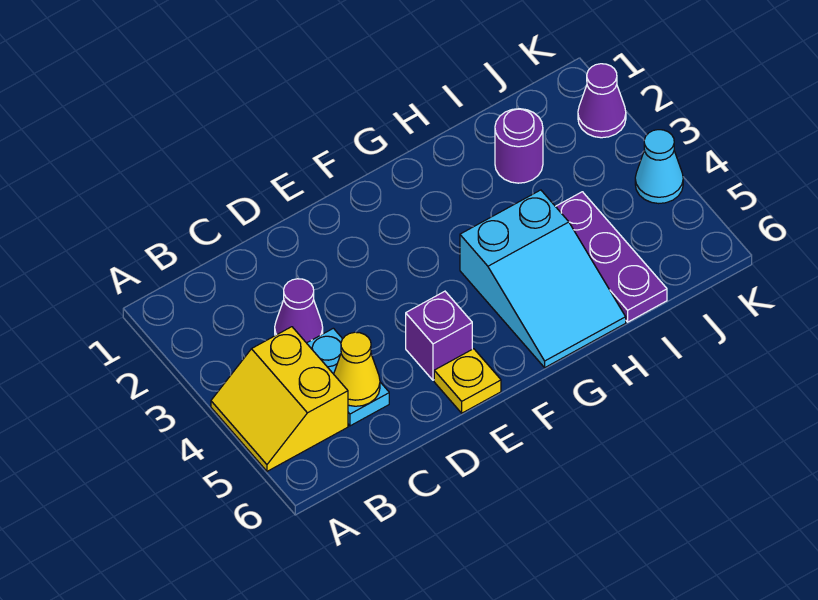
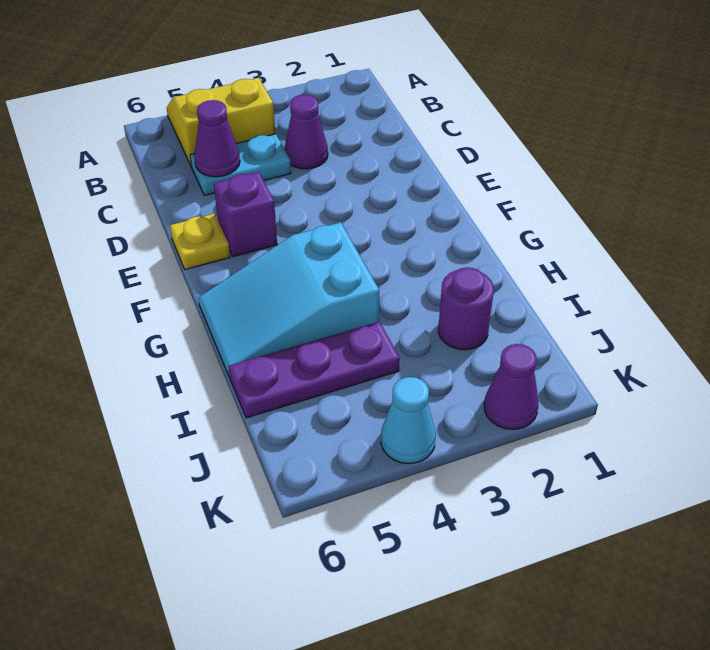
yellow cone C5 level 2 -> purple cone C5 level 2

